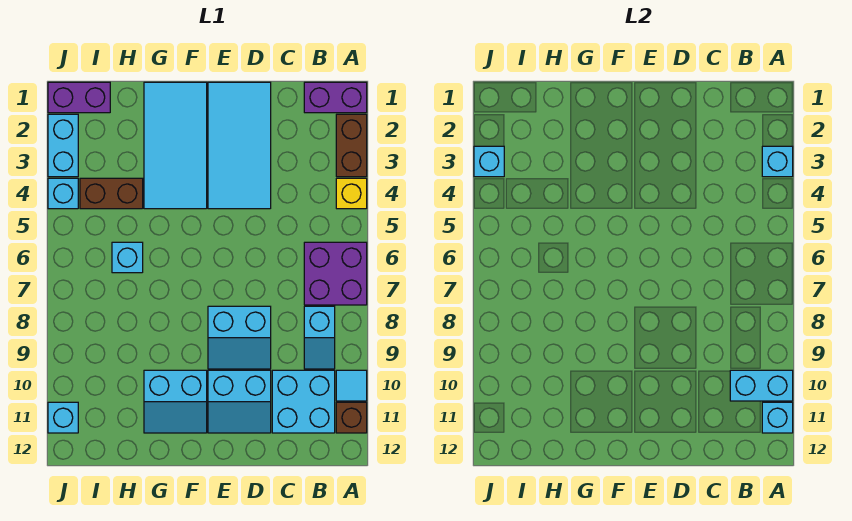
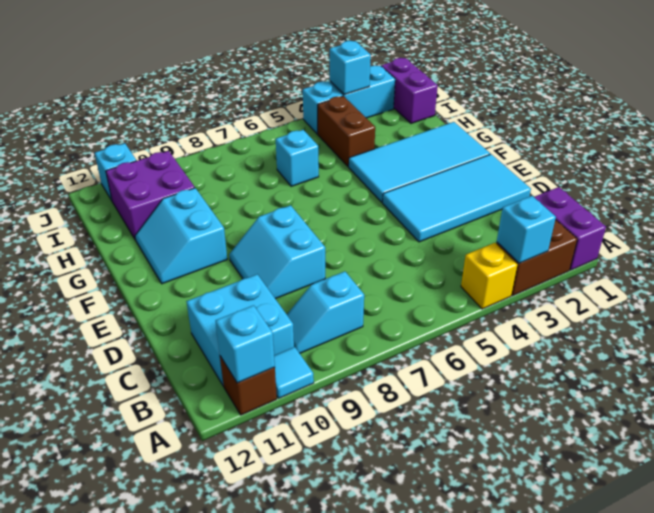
purple brick A6:B7 level 1 -> purple brick H10:I11 level 1
cyan brick A10:B10 level 2 -> none
cyan slope D10:E11 level 1 top 10 -> none

